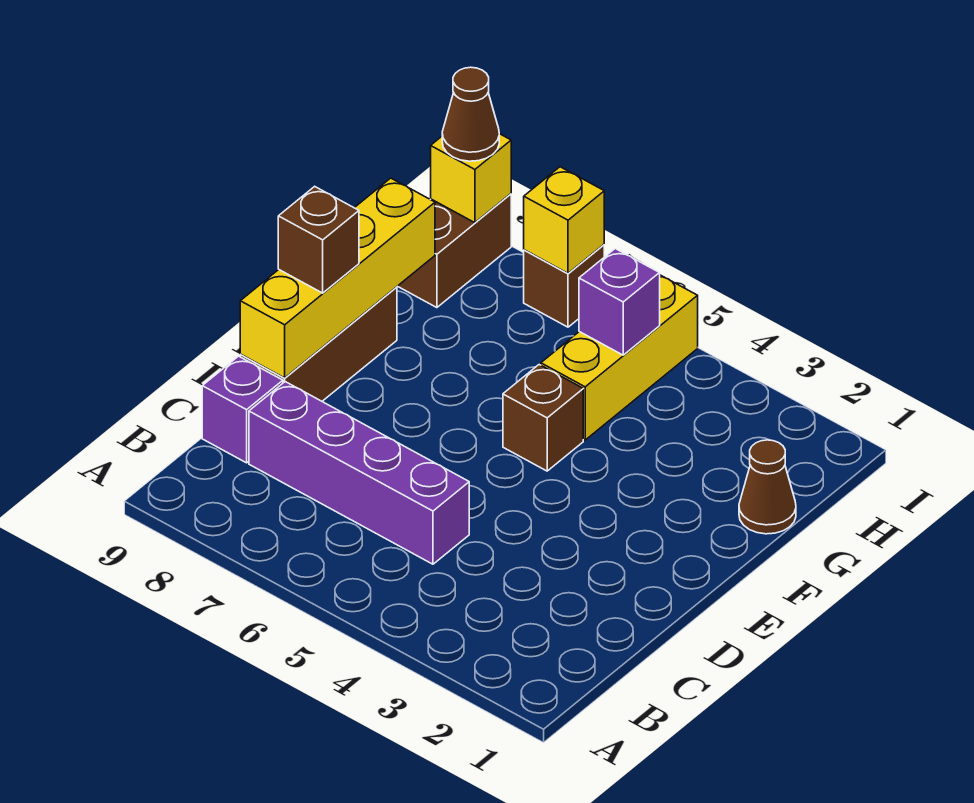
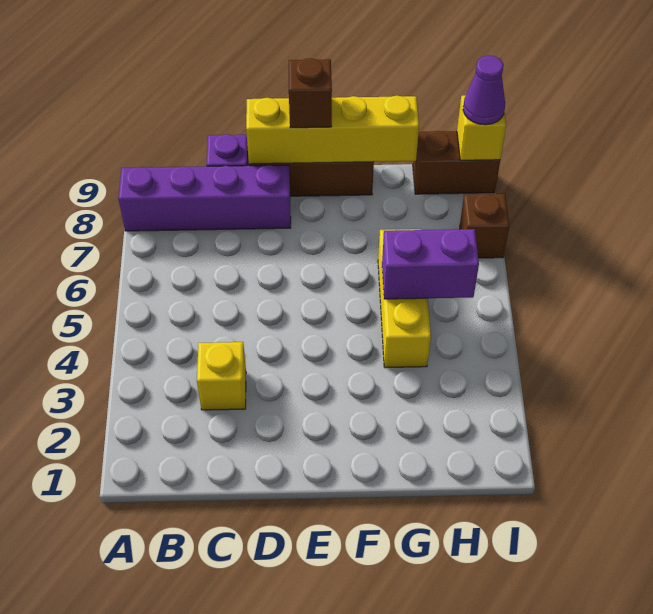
purple brick C5:C8 level 1 -> purple brick A8:D8 level 1
brown brick F5 level 1 -> none
brown cone G1 level 1 -> none
yellow brick G5:I5 level 1 -> yellow brick G4:G6 level 1
purple brick H5 level 2 -> purple brick G5:H5 level 2
yellow brick I7 level 2 -> yellow brick C3 level 1
brown cone I9 level 3 -> purple cone I9 level 3

